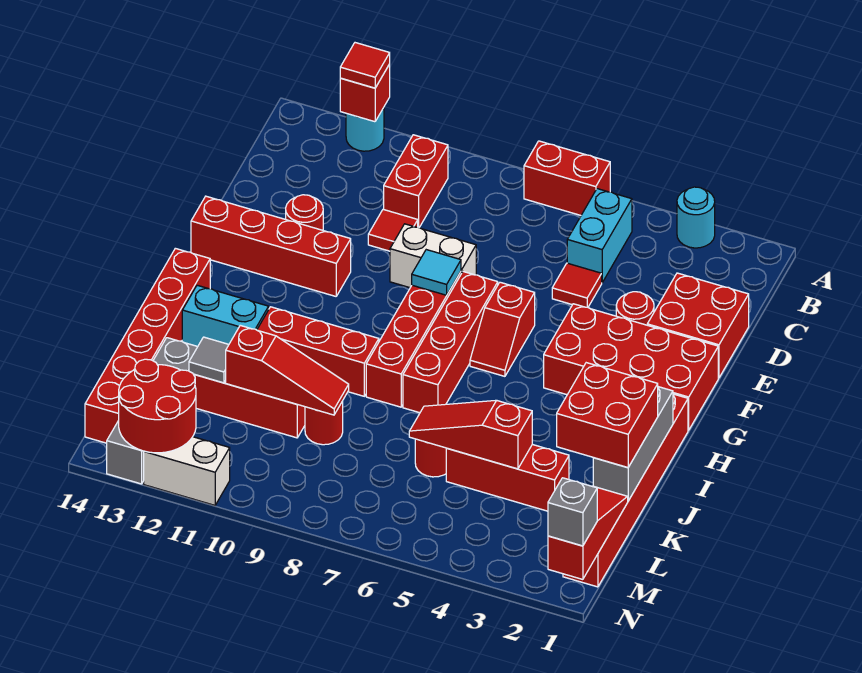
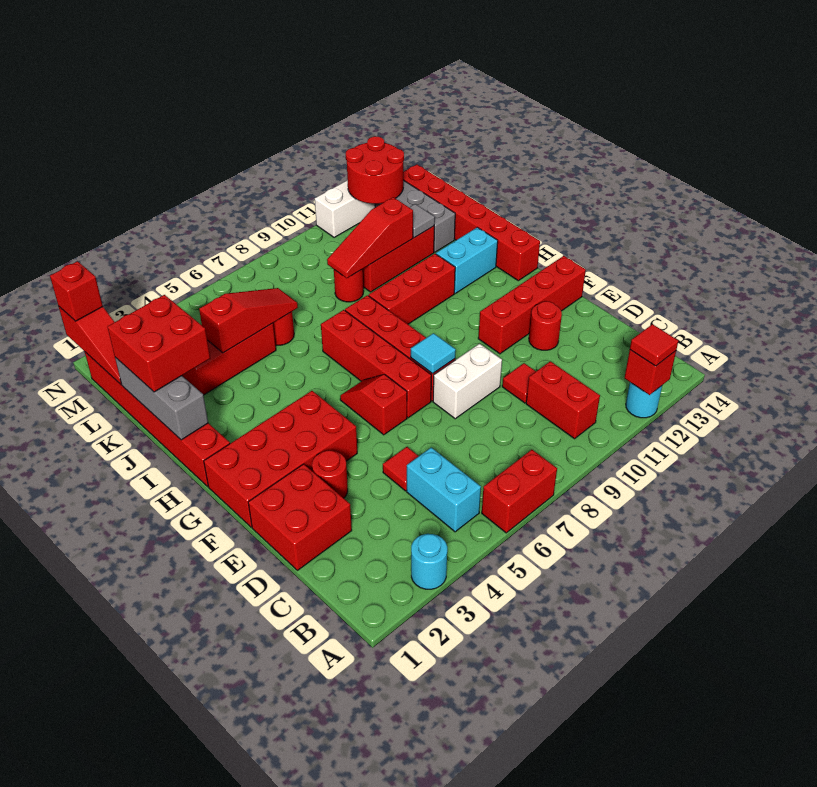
grey brick N1 level 3 -> red brick N1 level 3

